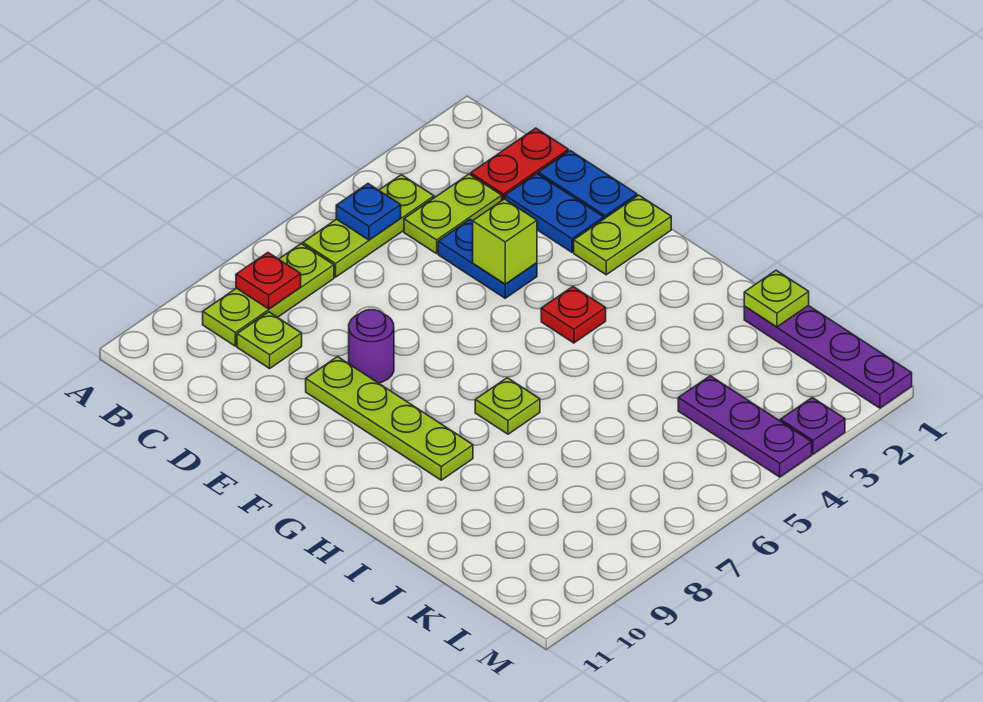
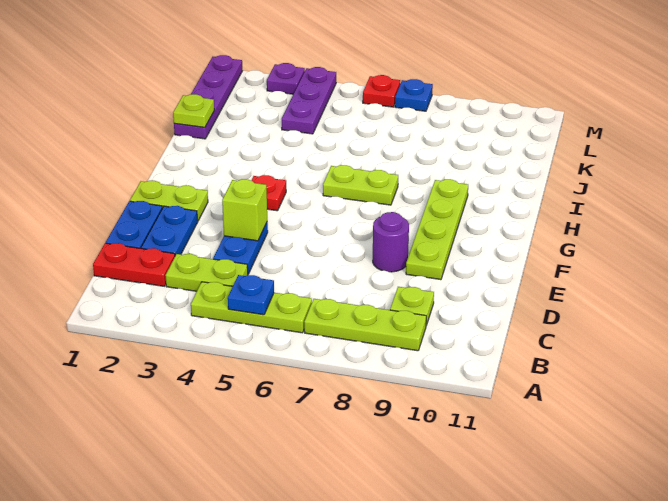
red plate B8 level 2 -> red plate M6 level 1
lime plate H7 level 1 -> lime plate H6:H7 level 1
none -> blue plate M7 level 1

